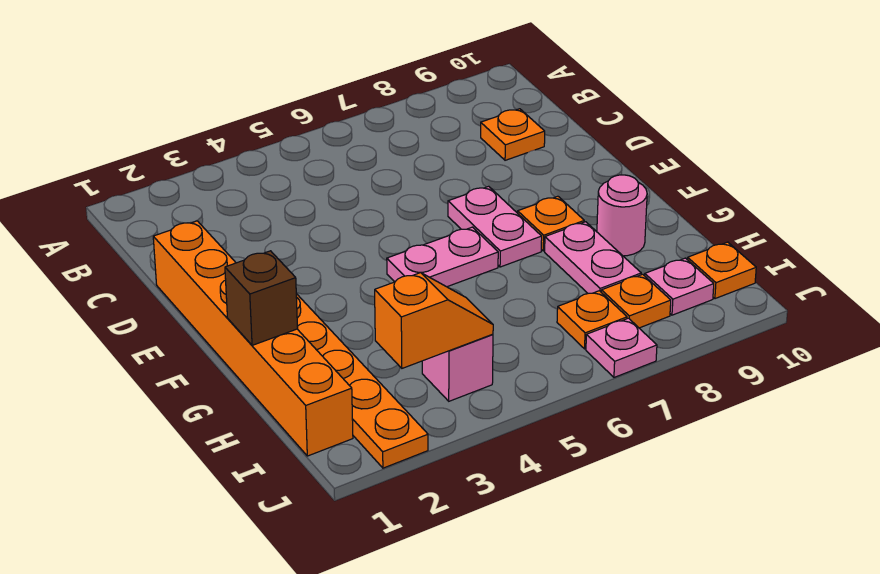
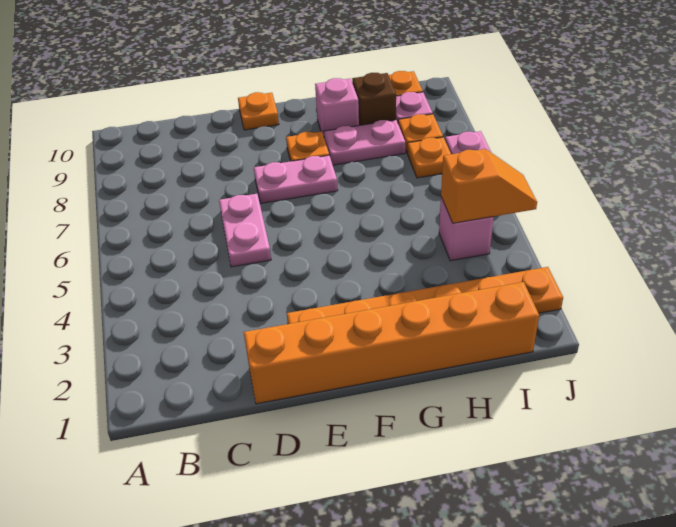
orange plate C9 level 1 -> orange plate E10 level 1
pink plate F5:F6 level 1 -> pink plate D5:D6 level 1
brown brick G1 level 2 -> brown brick H9 level 1
pink round brick G9 level 1 -> pink brick G9 level 1
orange slope I3:I4 level 2 top 3 -> orange slope I4:J4 level 2 top I

